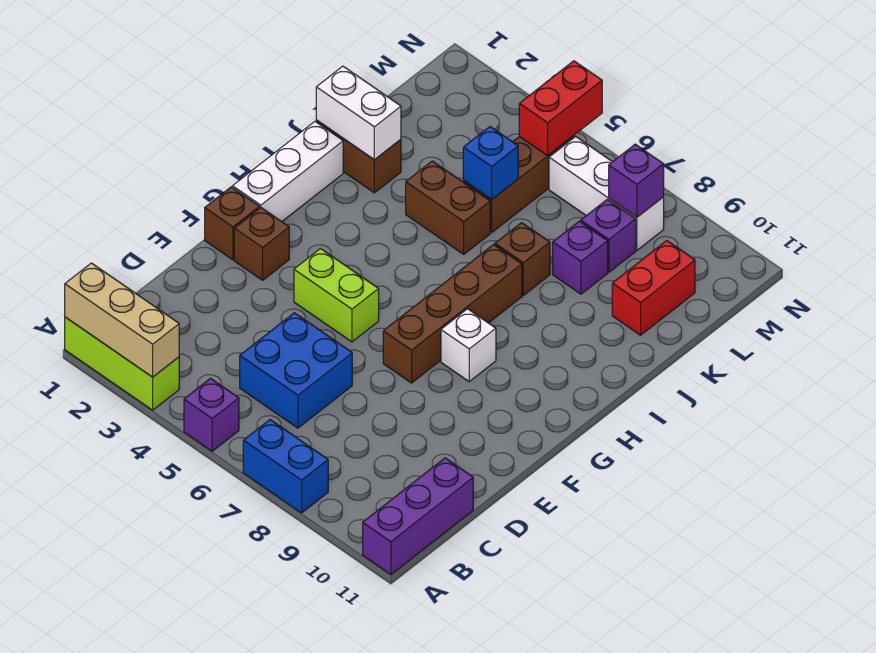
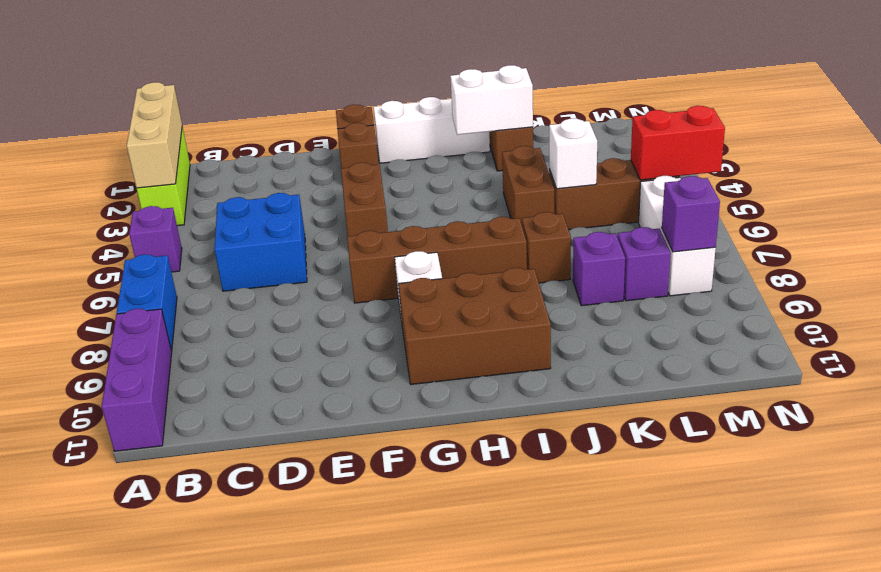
purple brick A11:C11 level 1 -> purple brick A9:A11 level 1
lime brick F4:F5 level 1 -> brown brick F4:F5 level 1
none -> brown brick G9:I10 level 1
white brick J1:J2 level 2 -> white brick I2:J2 level 2
blue brick K5 level 2 -> white brick K5 level 2
red brick K10:L10 level 1 -> none

